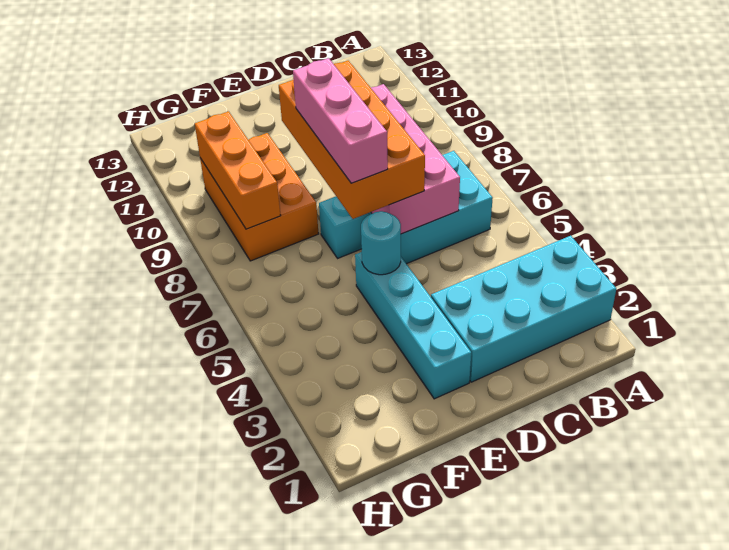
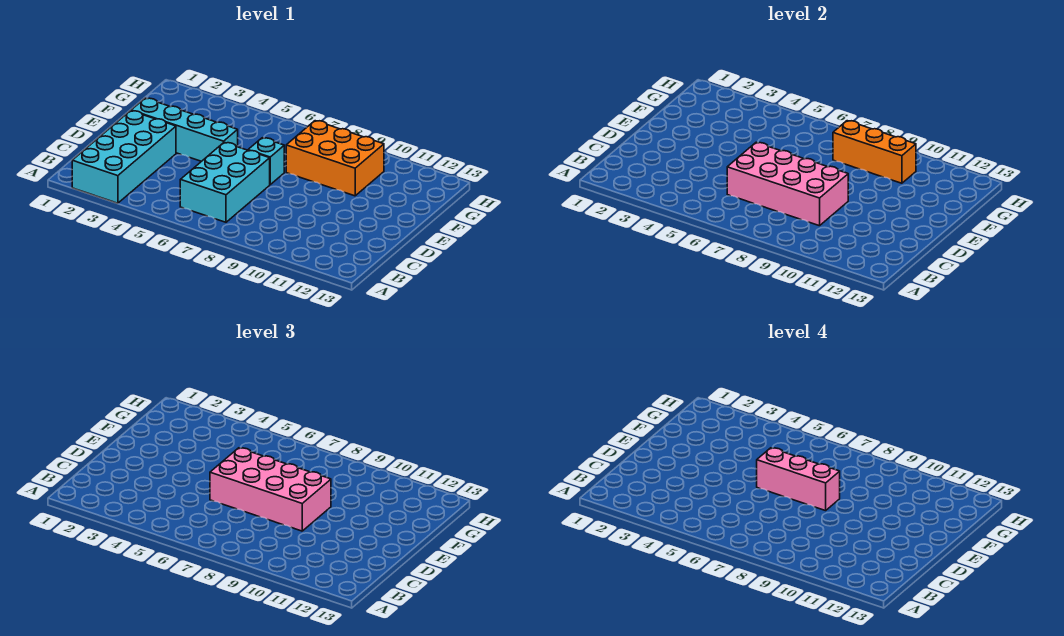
orange brick D6:E9 level 3 -> pink brick D6:E9 level 3
cyan round brick E5 level 2 -> none

